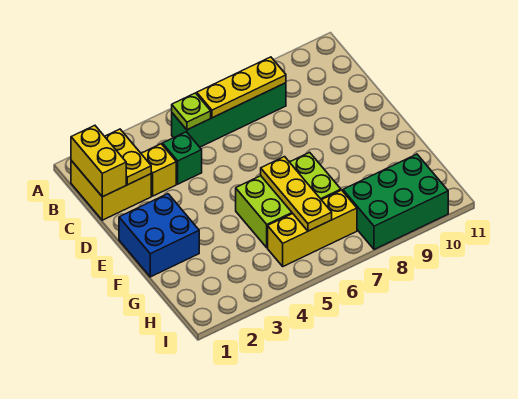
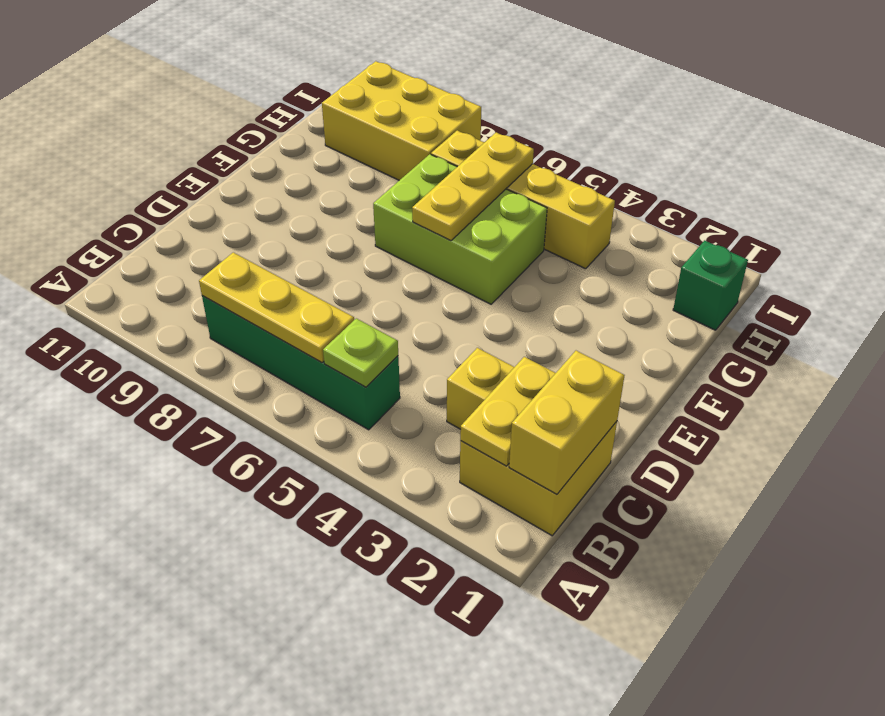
green brick C4 level 1 -> green brick H1 level 1
blue brick E1:F2 level 1 -> none
yellow brick H5:H7 level 1 -> yellow brick H4:H7 level 1
green brick H8:I10 level 1 -> yellow brick H8:I10 level 1

